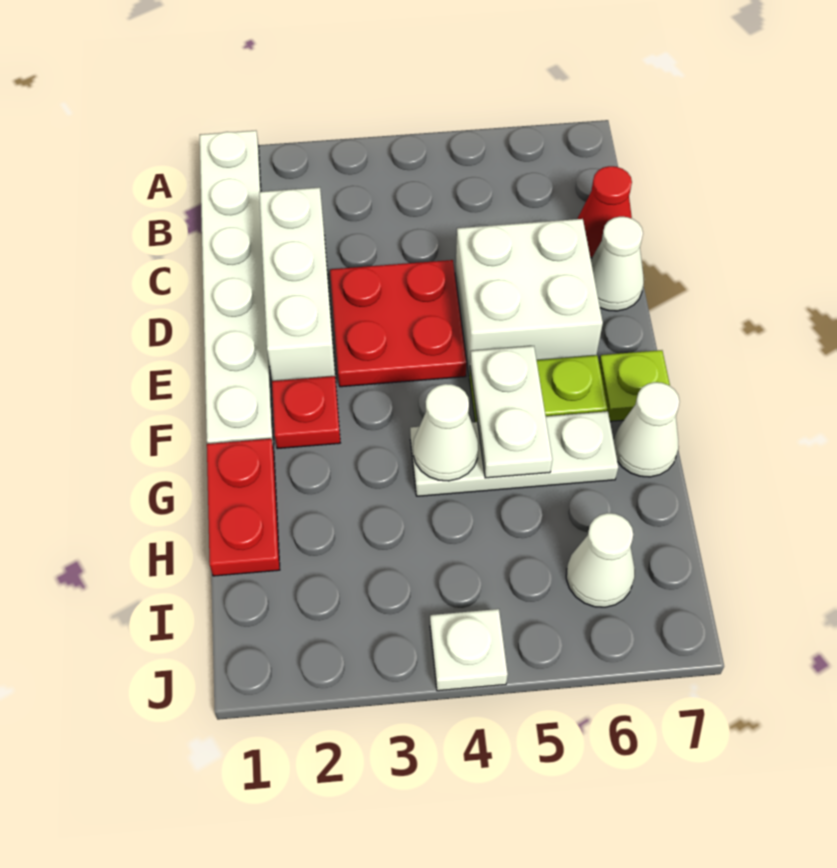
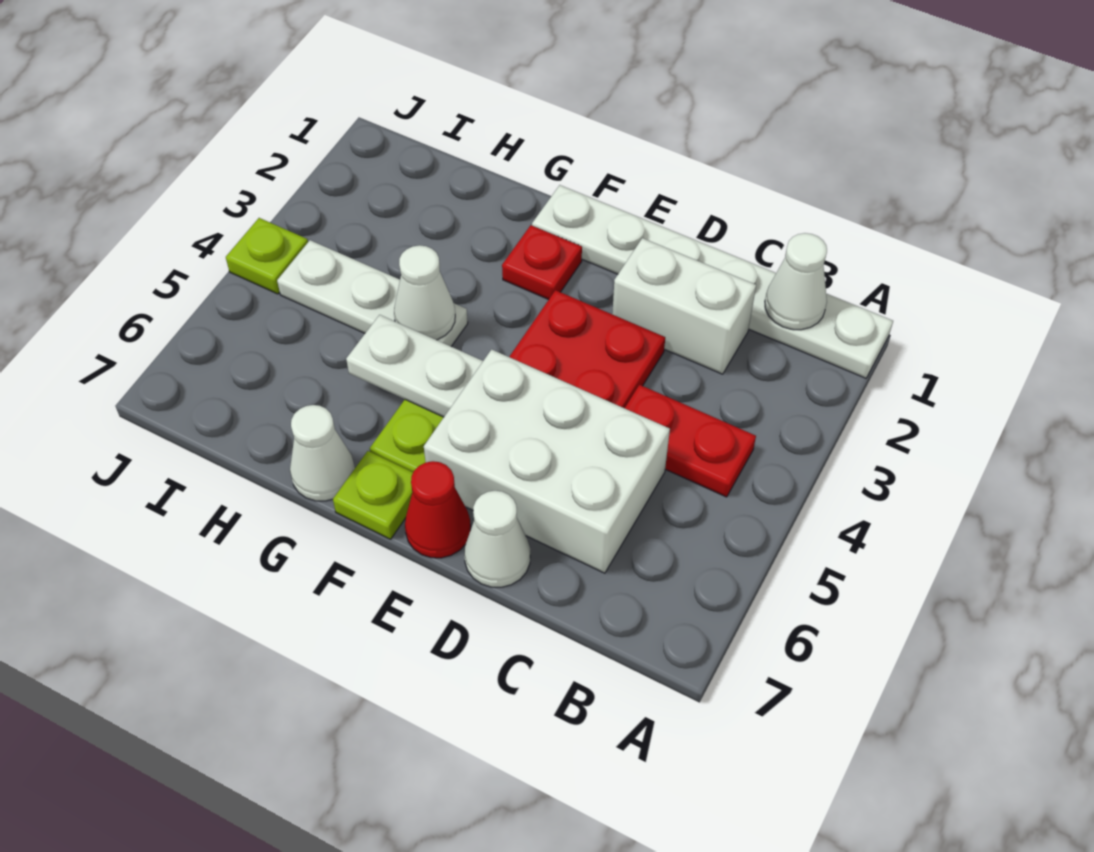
white brick C2:E2 level 1 -> white brick C2:D2 level 1
red cone C7 level 1 -> red cone E7 level 1
white brick D5:E6 level 1 -> white brick C5:E6 level 1
red plate G1:H1 level 1 -> red plate B4:C4 level 1
white plate G4:G6 level 1 -> white plate G4:I4 level 1
white cone I6 level 1 -> white cone B1 level 2
white plate J4 level 1 -> lime plate J4 level 1

